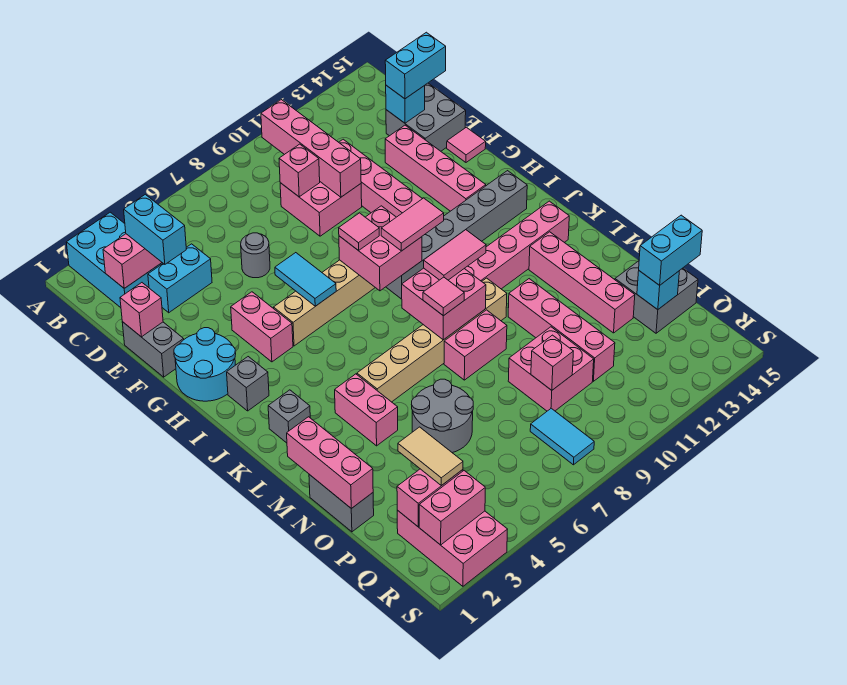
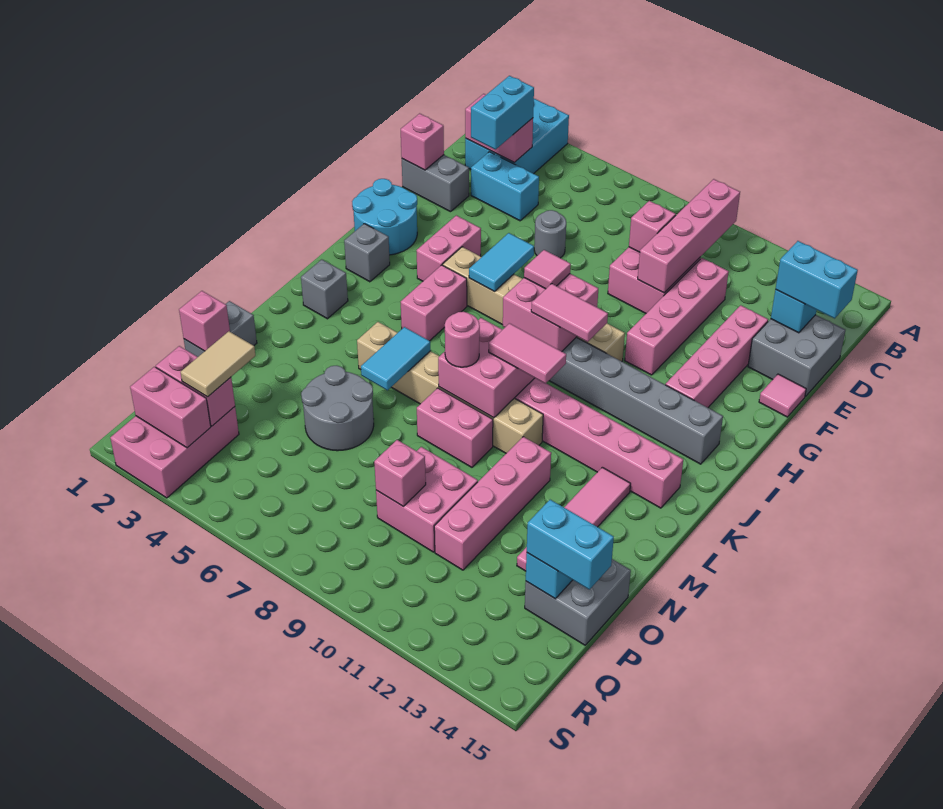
grey brick E1:F1 level 1 -> grey brick E1:E2 level 1
pink brick L4:M4 level 1 -> pink brick I5:J5 level 1
pink tile L8 level 3 -> pink round brick L8 level 3
pink brick L13:O13 level 1 -> pink tile L13:O13 level 1
pink brick M1:O1 level 2 -> pink brick O1 level 2
cyan tile Q8:R8 level 1 -> cyan tile L6:M6 level 2

